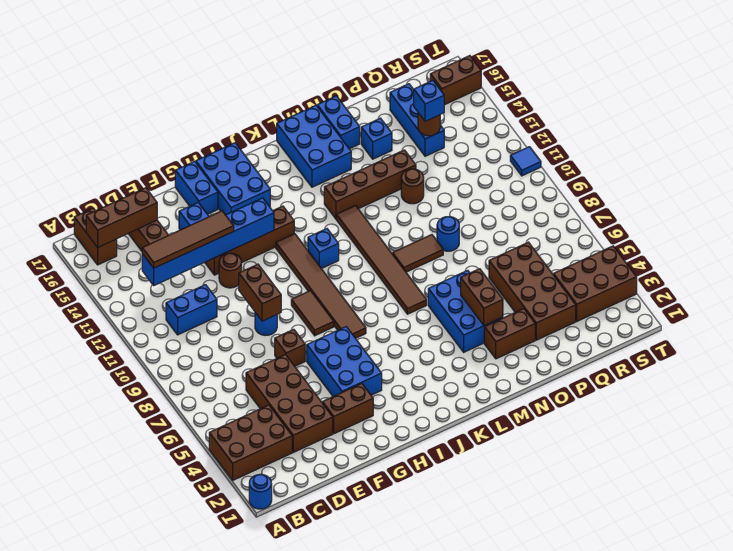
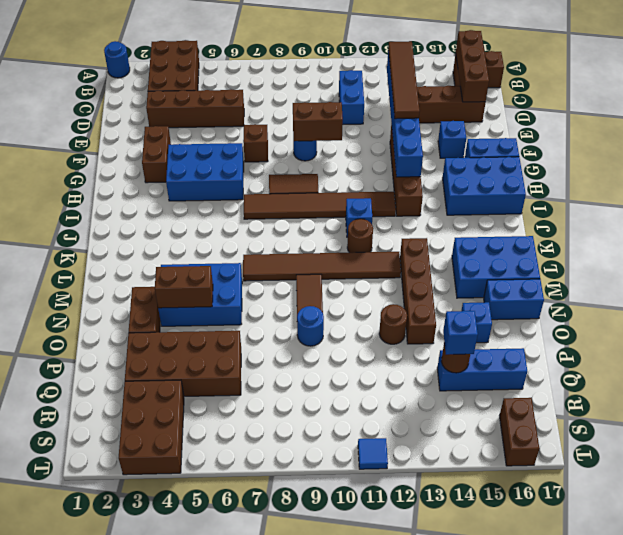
brown brick D3:E6 level 1 -> brown brick D3:D6 level 1
brown round brick F12 level 1 -> brown round brick K11 level 1

